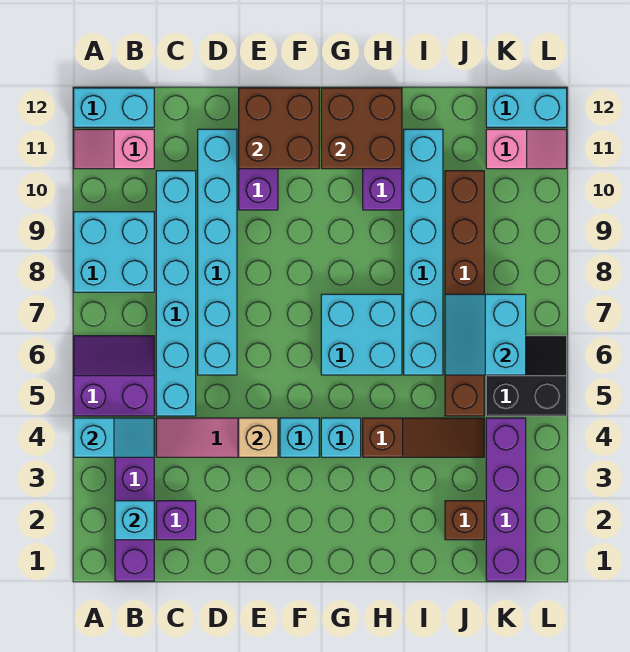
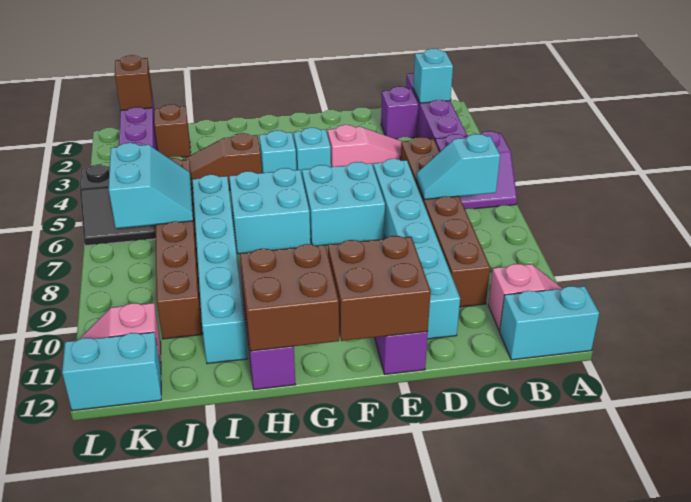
cyan slope A4:B4 level 2 top A -> cyan slope B7:C7 level 2 top B
cyan brick A8:B9 level 1 -> cyan brick E6:F7 level 1
cyan brick C5:C10 level 1 -> brown brick C5:C10 level 1
tan brick E4 level 2 -> none
none -> brown brick K1 level 2

